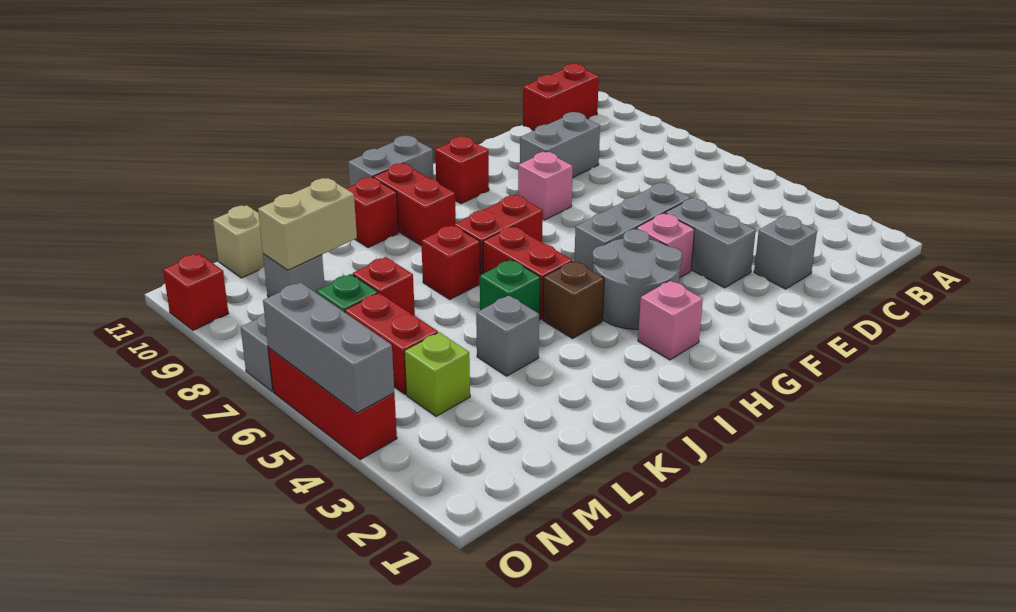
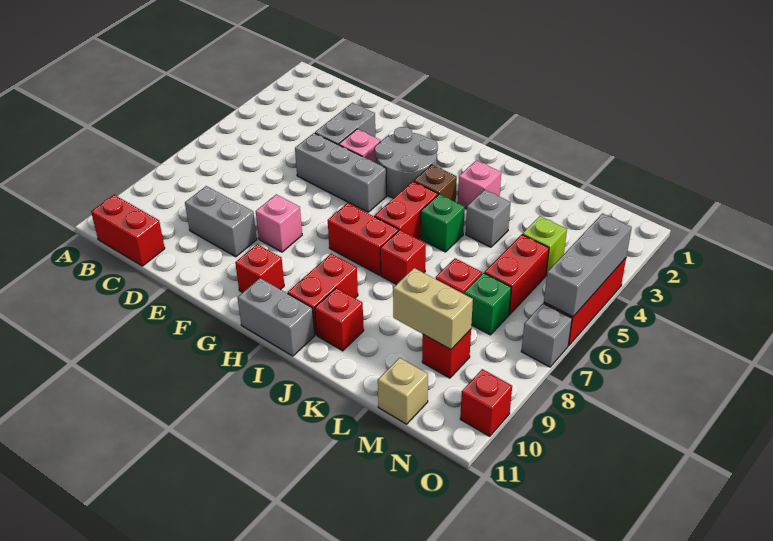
grey brick D2 level 1 -> none
pink brick H2 level 1 -> pink brick J3 level 1
grey brick M9 level 1 -> red brick M9 level 1

